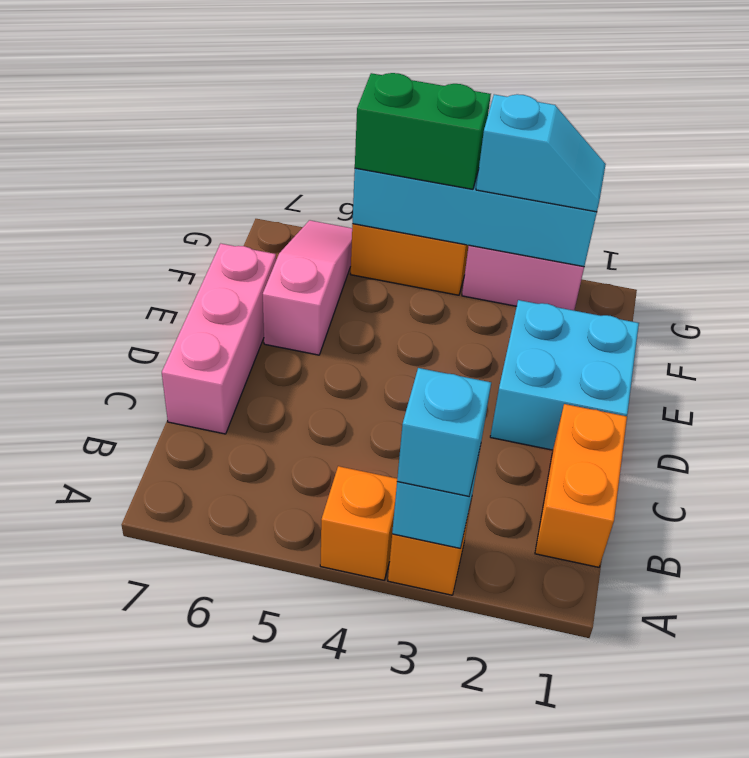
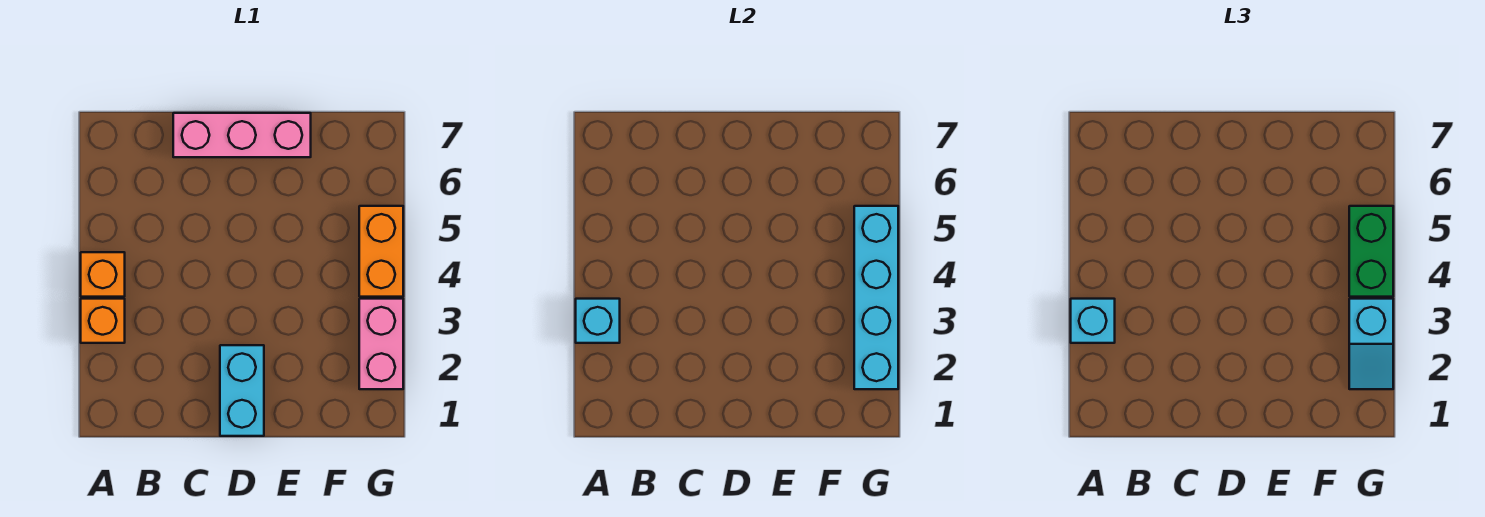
orange brick B1:C1 level 1 -> none
cyan brick D1:E2 level 1 -> cyan brick D1:D2 level 1
pink slope E6:G6 level 1 top E -> none

